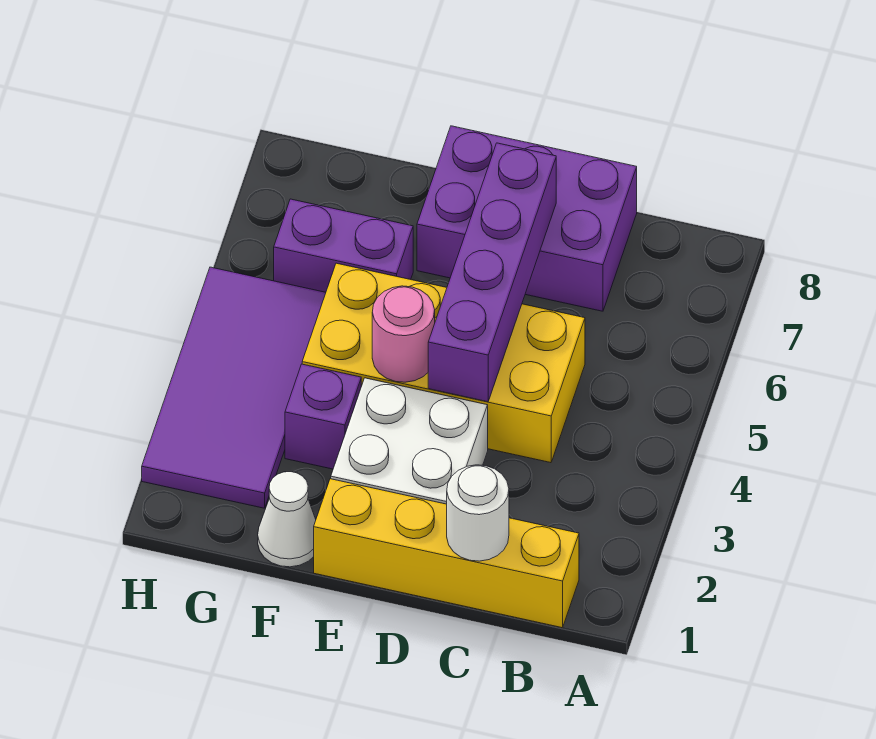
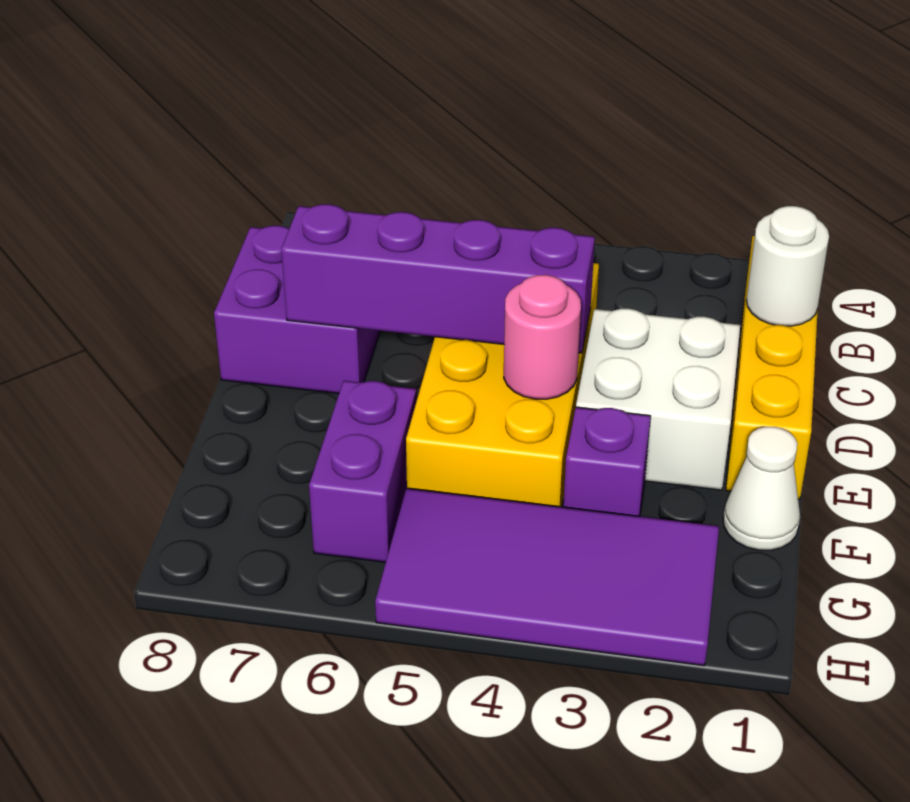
purple brick C7:E8 level 1 -> purple brick C7:D8 level 1

